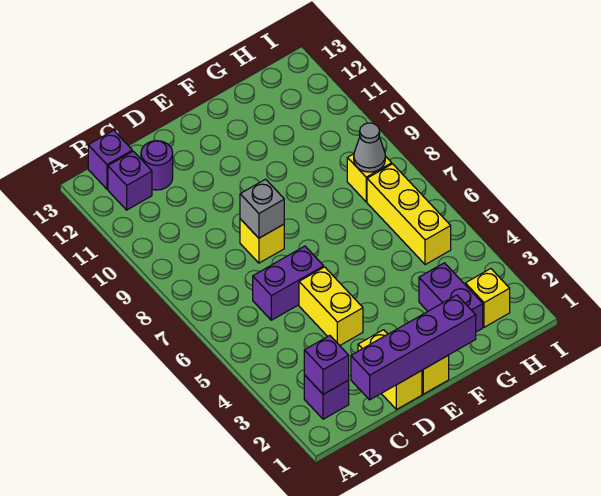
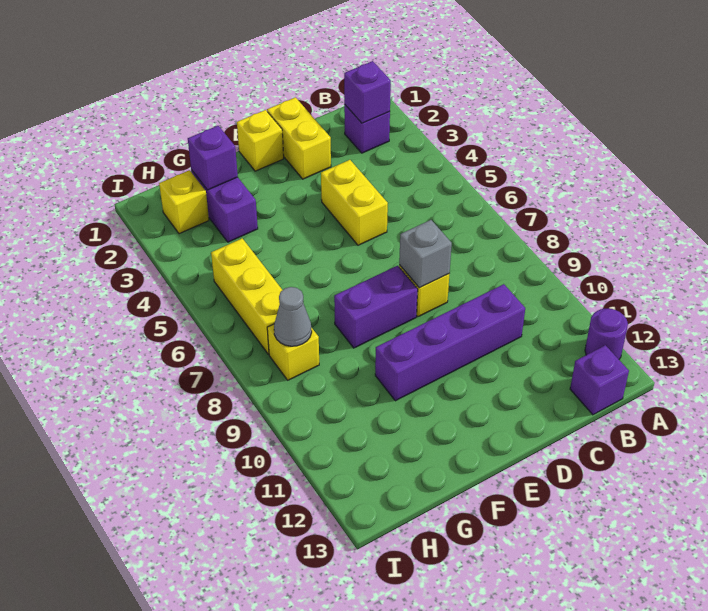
purple brick B12 level 1 -> purple brick G2 level 2
purple brick C1:F1 level 2 -> purple brick C10:F10 level 1
purple brick C6:D6 level 1 -> purple brick E8:F8 level 1
purple round brick C12 level 1 -> purple round brick A12 level 1

